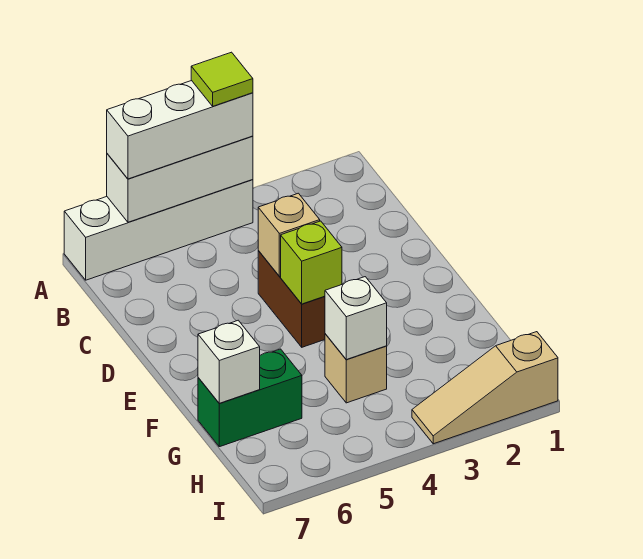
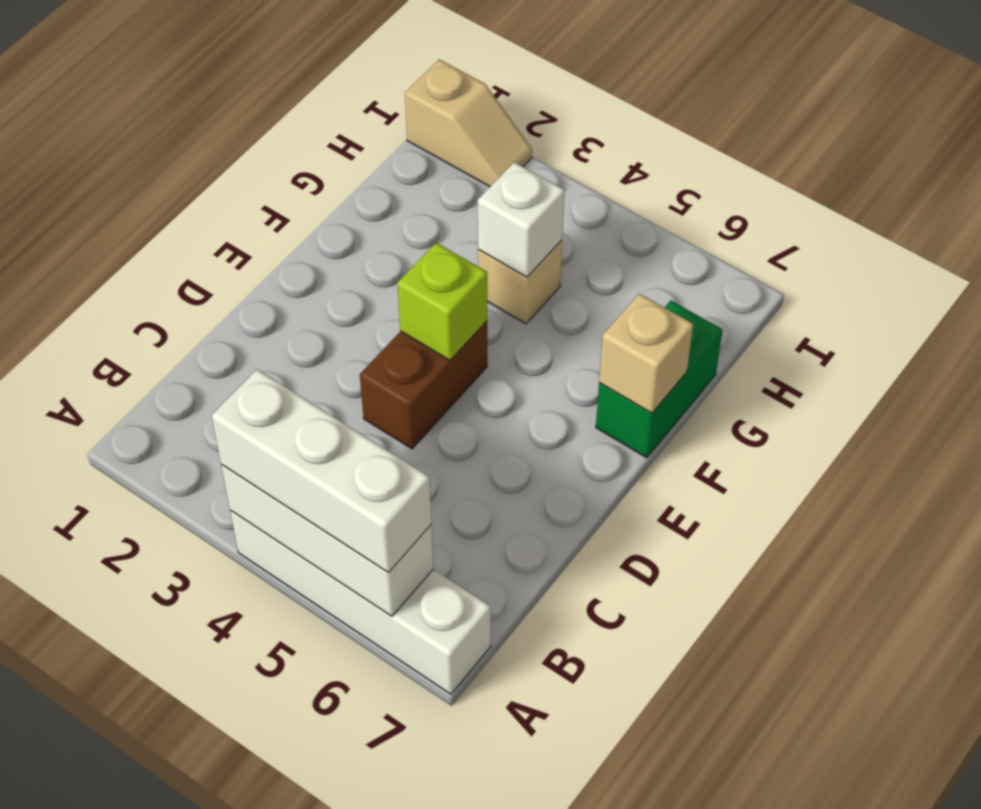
lime tile A4 level 4 -> none
tan brick D4 level 2 -> tan brick F7 level 2
green brick G6:G7 level 1 -> green brick F7:G7 level 1
white brick G7 level 2 -> none
tan slope I1:I3 level 1 top 1 -> tan slope I1:I2 level 1 top 1

